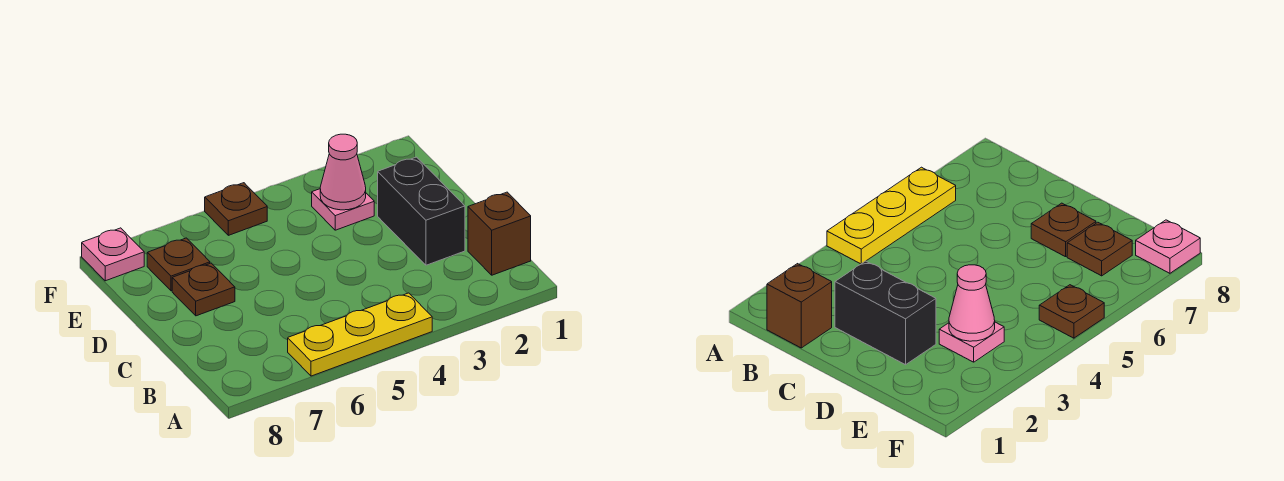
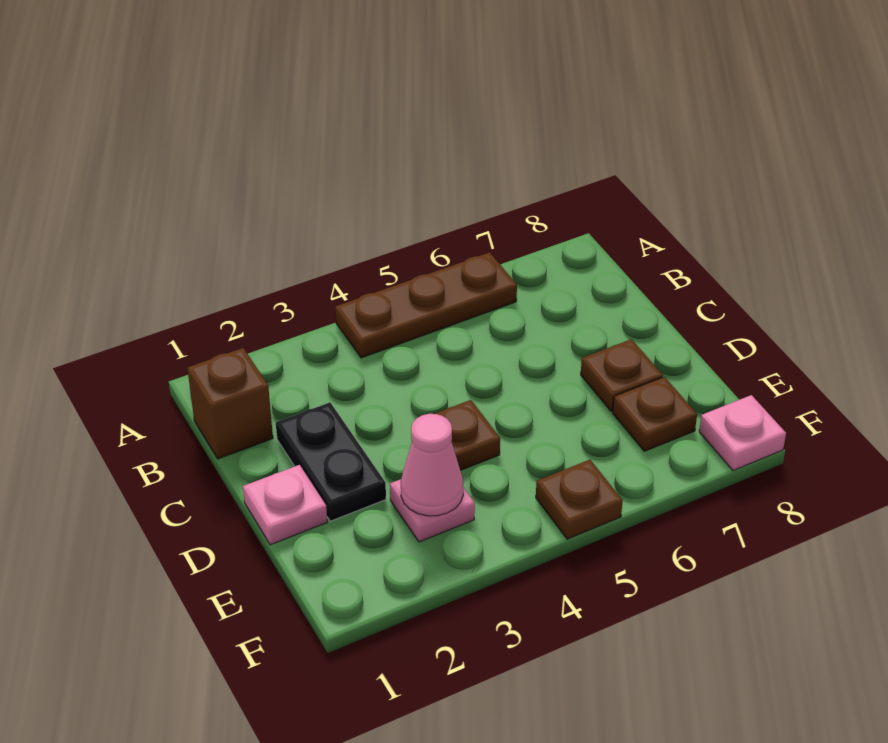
yellow plate A4:A6 level 1 -> brown plate A4:A6 level 1
black brick C2:D2 level 1 -> black plate C2:D2 level 1
none -> pink plate D1 level 1
none -> brown plate D4 level 1

